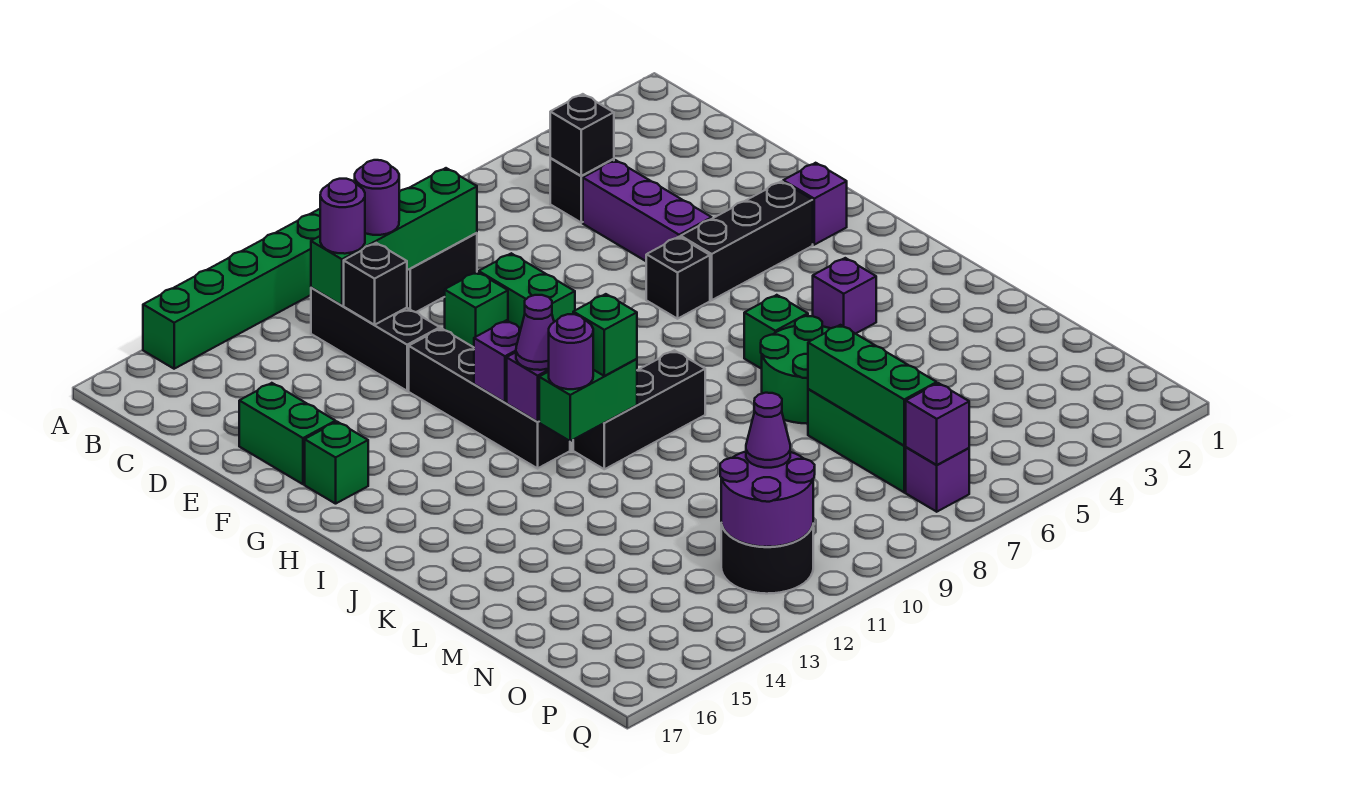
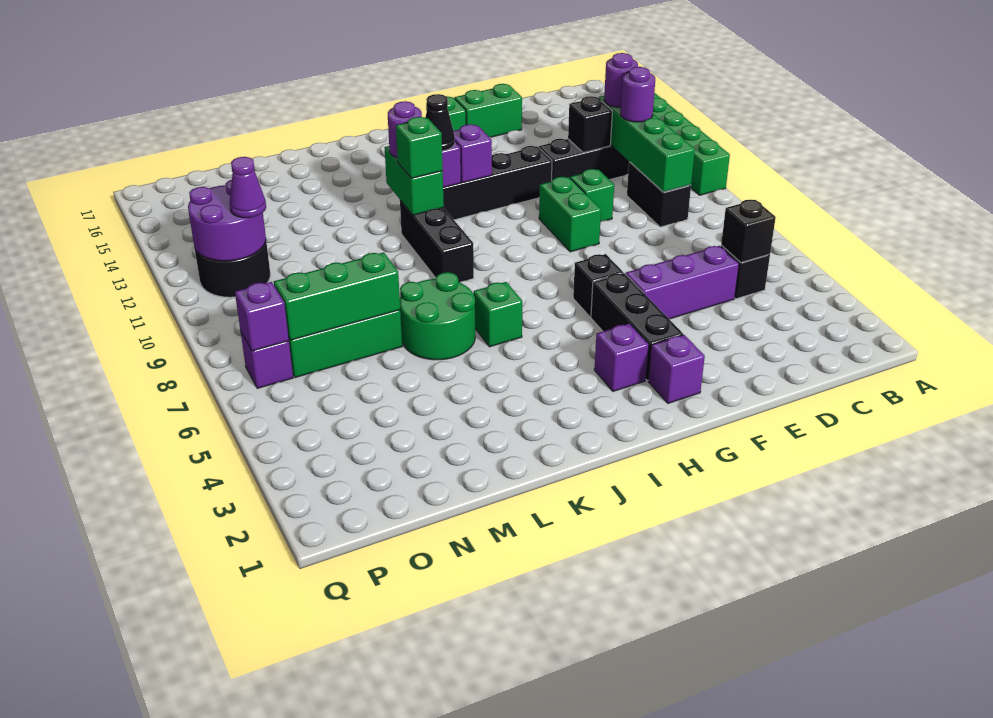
green brick E9:F9 level 1 -> green brick F9:F10 level 1
purple cone I12 level 3 -> black cone I12 level 3
purple brick J4 level 1 -> purple brick H3 level 1

